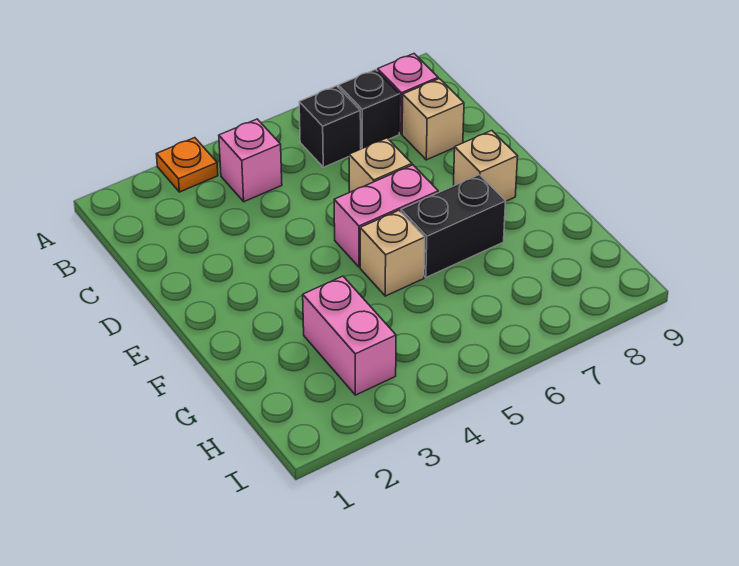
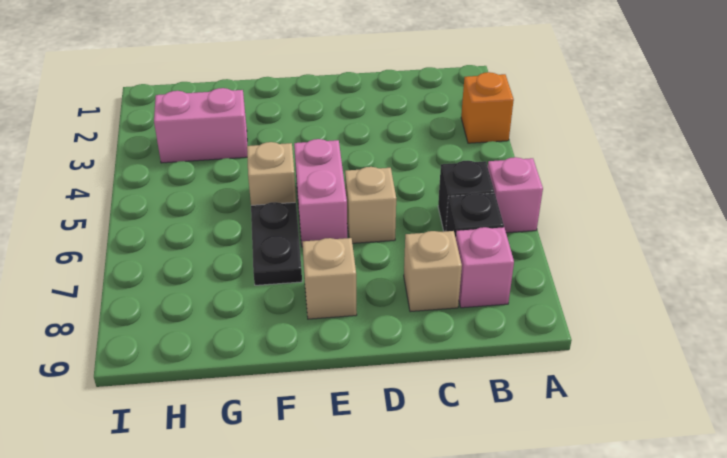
orange plate A3 level 1 -> orange brick A3 level 1
pink brick B4 level 1 -> pink brick A6 level 1
black brick F6:F7 level 1 -> black plate F6:F7 level 1

